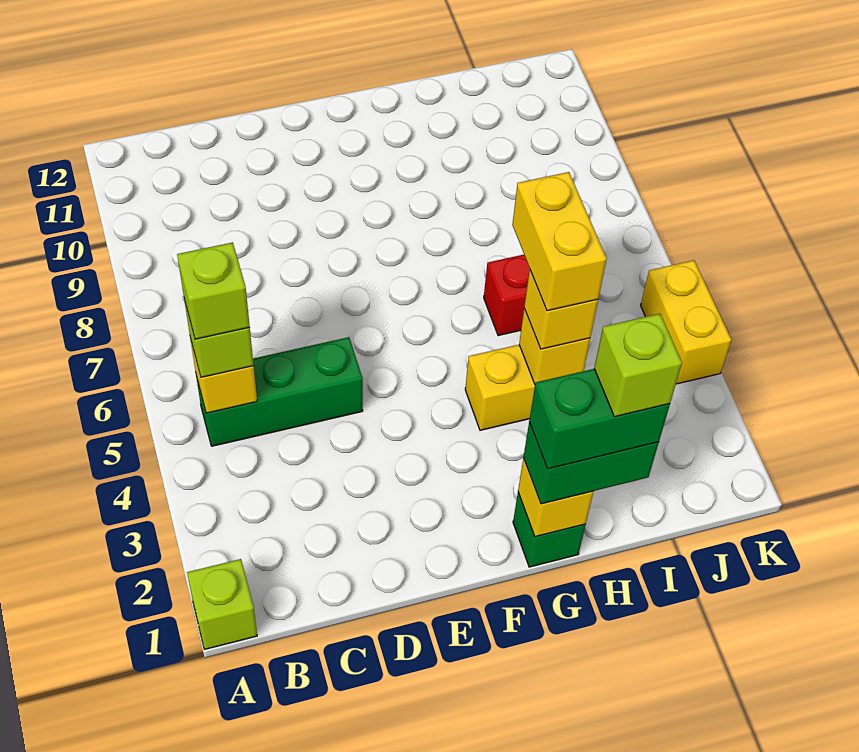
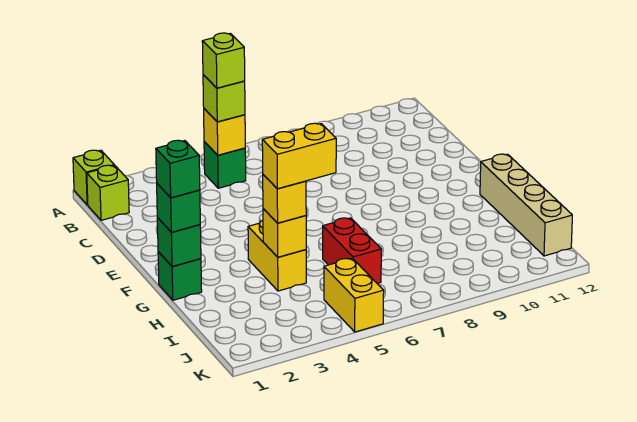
green brick B5:D5 level 1 -> green brick B5 level 1
yellow brick G1 level 2 -> green brick G1 level 2
green brick G1:H1 level 3 -> green brick G1 level 3
green brick G1:H1 level 4 -> green brick G1 level 4
none -> tan brick G12:J12 level 1
lime brick H1 level 5 -> lime brick B1 level 1
yellow brick K4:K5 level 1 -> yellow brick J5:K5 level 1

